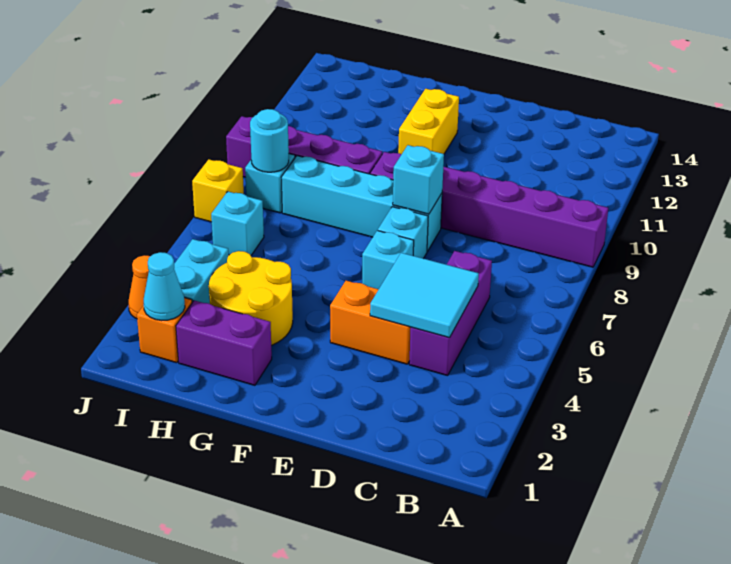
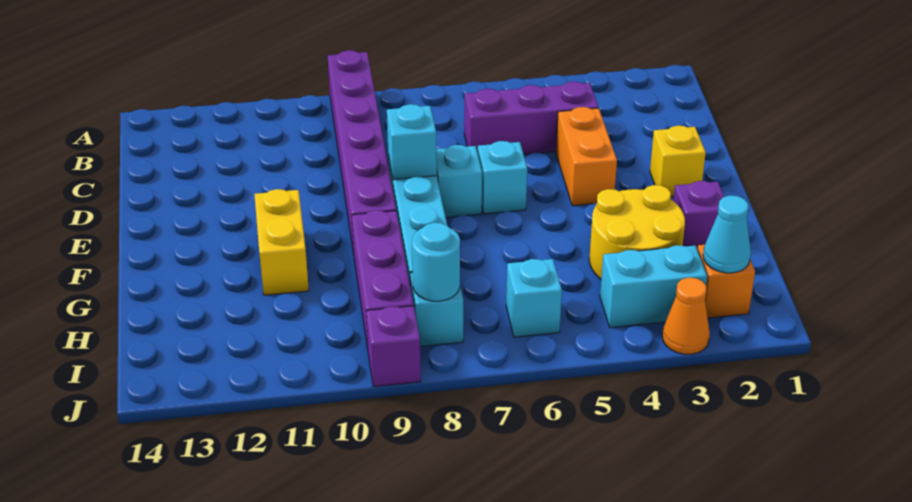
cyan tile C4:D5 level 2 -> none
yellow brick F11:F12 level 1 -> yellow brick F11:G11 level 1
purple brick G2:H2 level 1 -> purple brick G2 level 1
yellow brick J7 level 1 -> yellow brick E2 level 1

